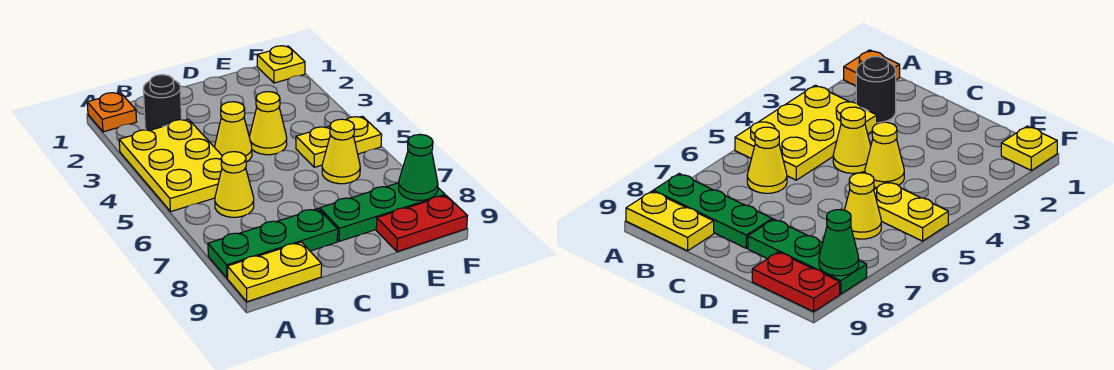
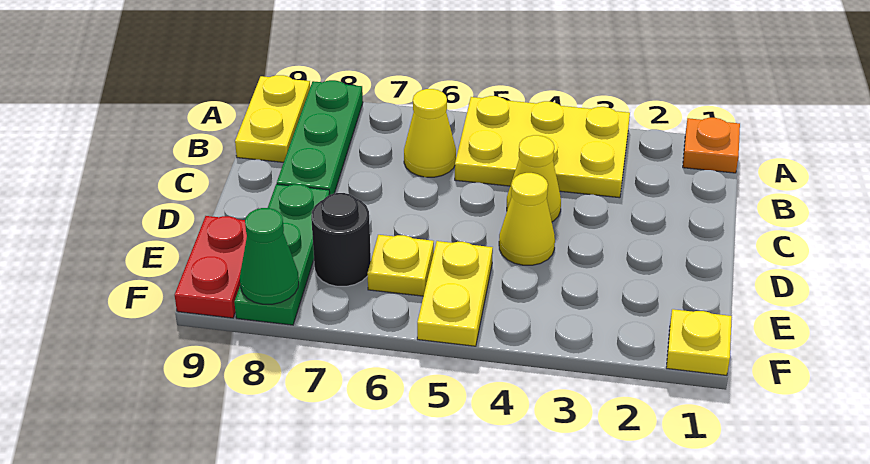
black round brick B2 level 1 -> black round brick E7 level 1
yellow cone E6 level 1 -> yellow plate E6 level 1

